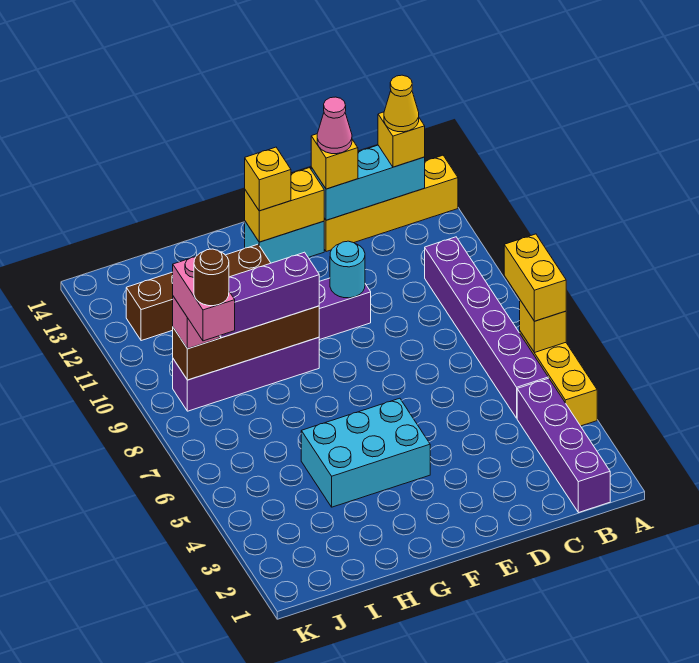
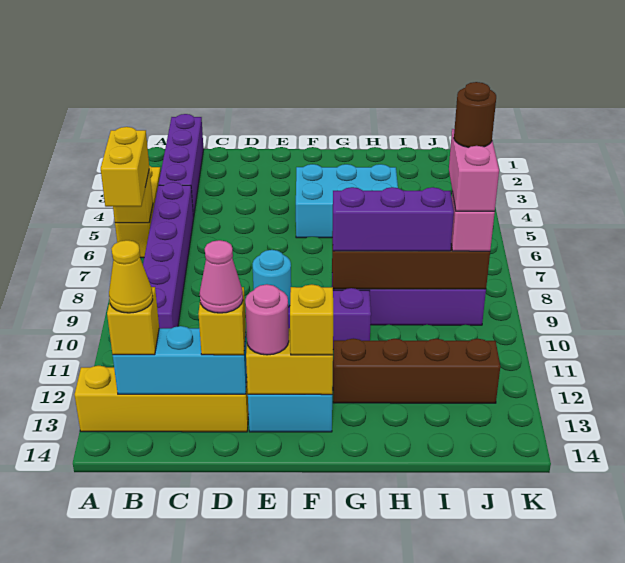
none -> pink round brick E13 level 3

